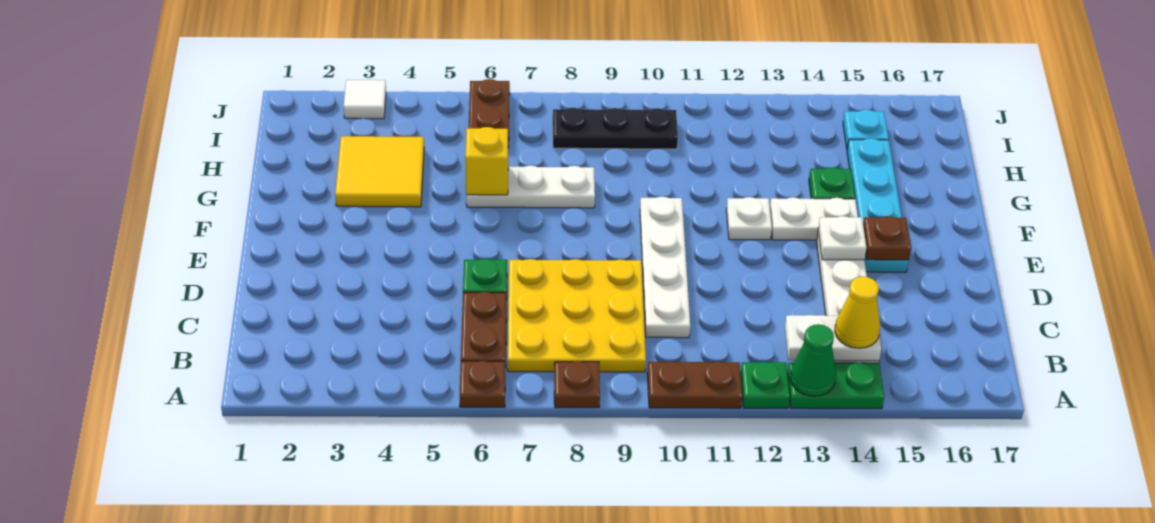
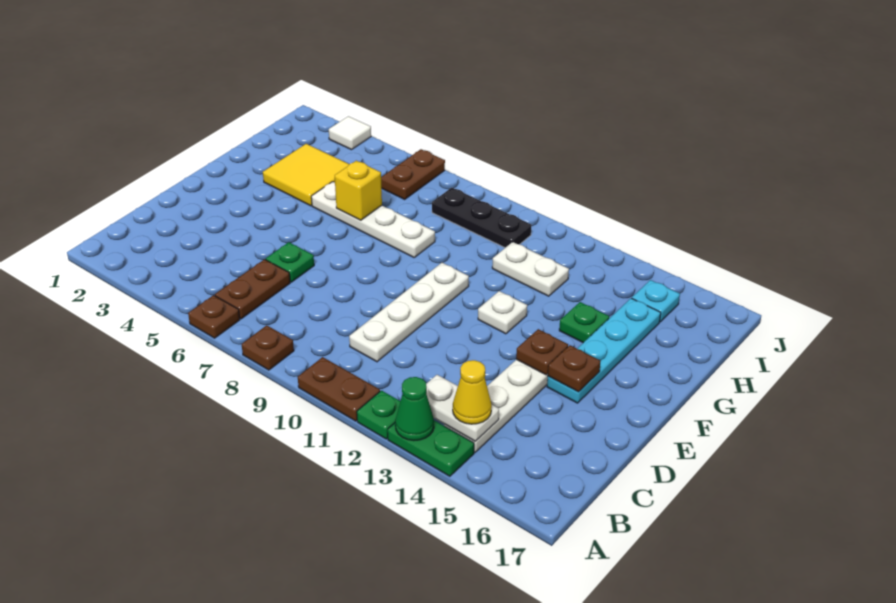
yellow plate B7:D9 level 1 -> none
white plate E14 level 2 -> brown plate E14 level 2
white plate F13:F14 level 1 -> white plate H11:H12 level 1
white plate G6:G8 level 1 -> white plate G5:G8 level 1

